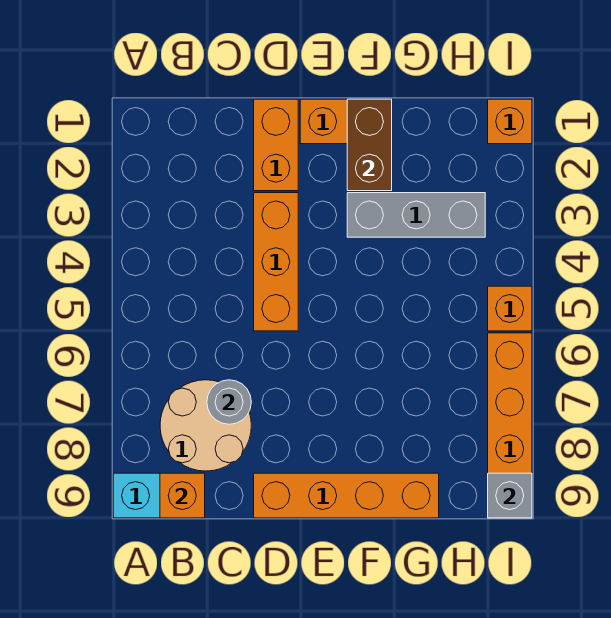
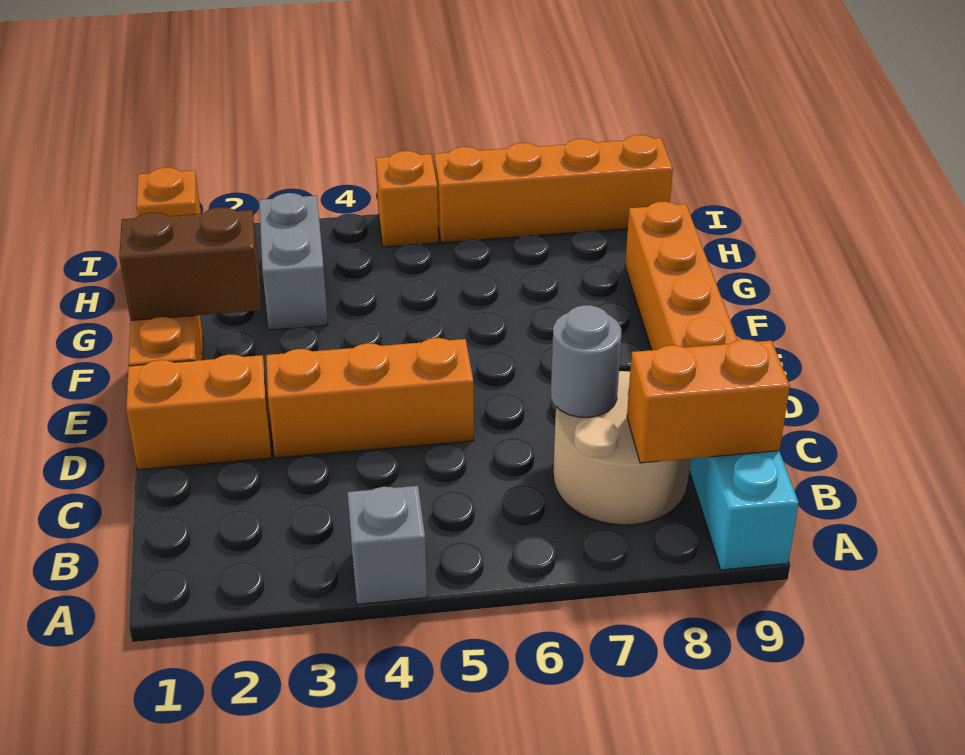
orange brick B9 level 2 -> orange brick B8:B9 level 2
grey brick F3:H3 level 1 -> grey brick G3:H3 level 1
grey brick I9 level 2 -> grey brick A4 level 1

